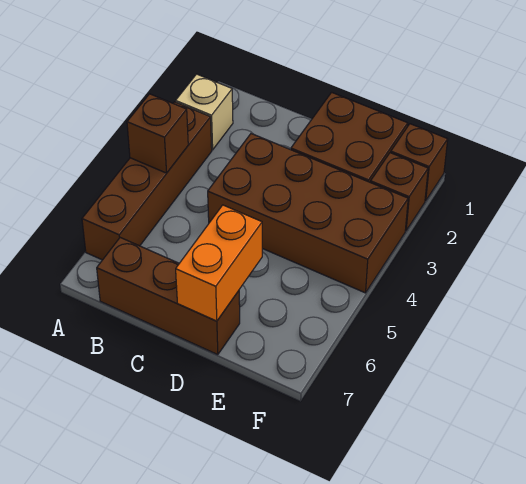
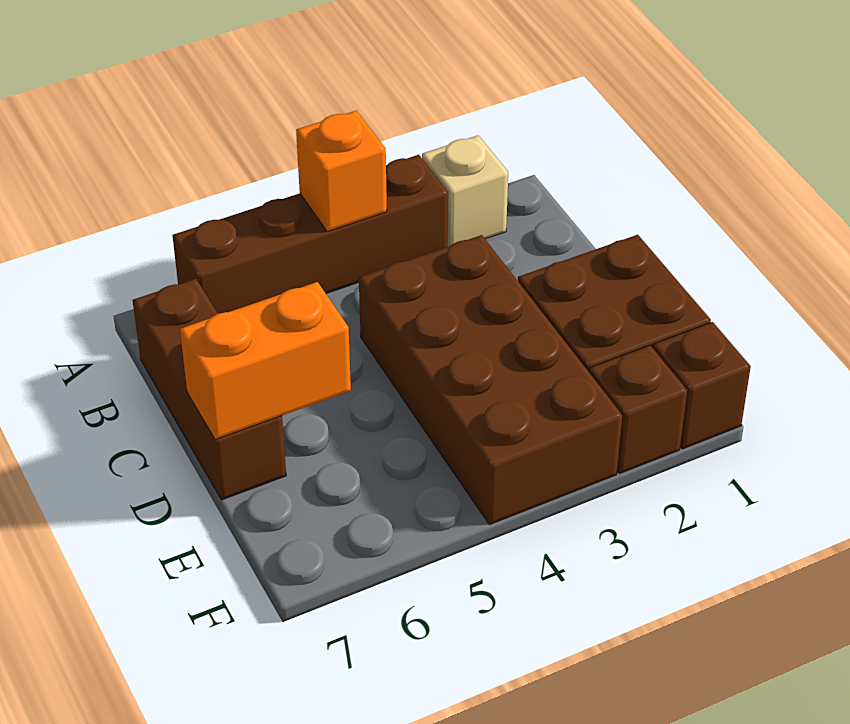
brown brick A4 level 2 -> orange brick A4 level 2

